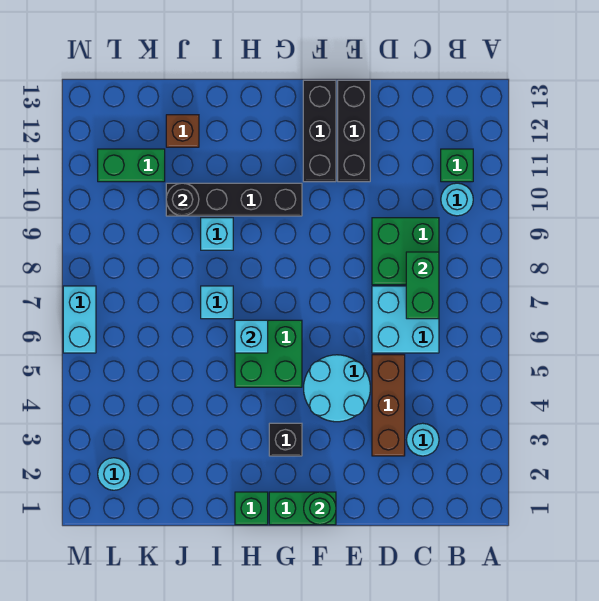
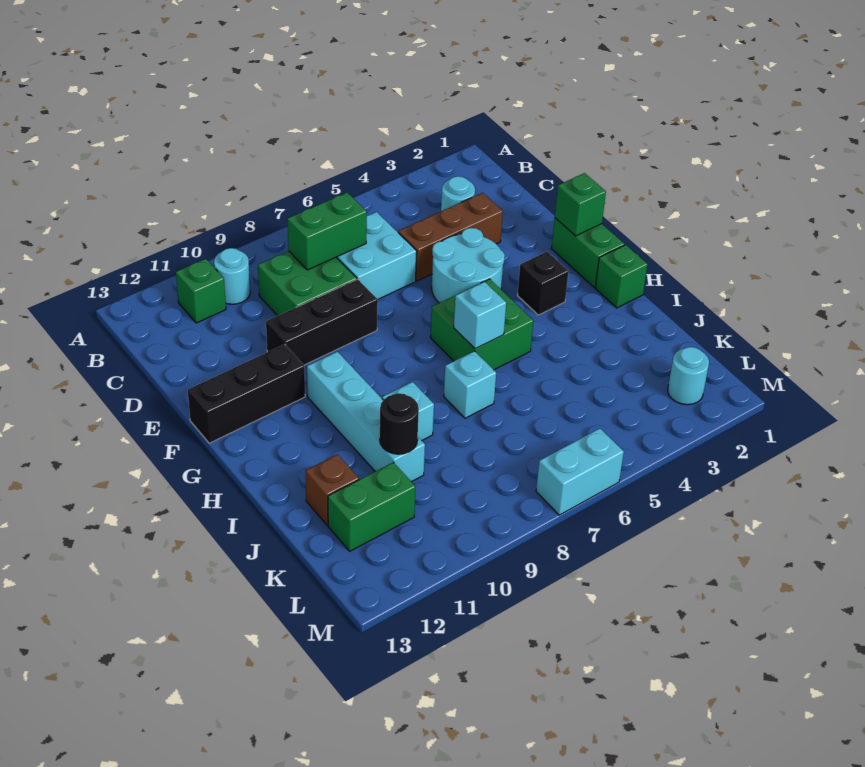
black brick E11:E13 level 1 -> black brick E8:E10 level 1
green round brick F1 level 2 -> green brick F1 level 2
black brick G10:J10 level 1 -> cyan brick G10:J10 level 1
green brick K11:L11 level 1 -> green brick K11:K12 level 1

